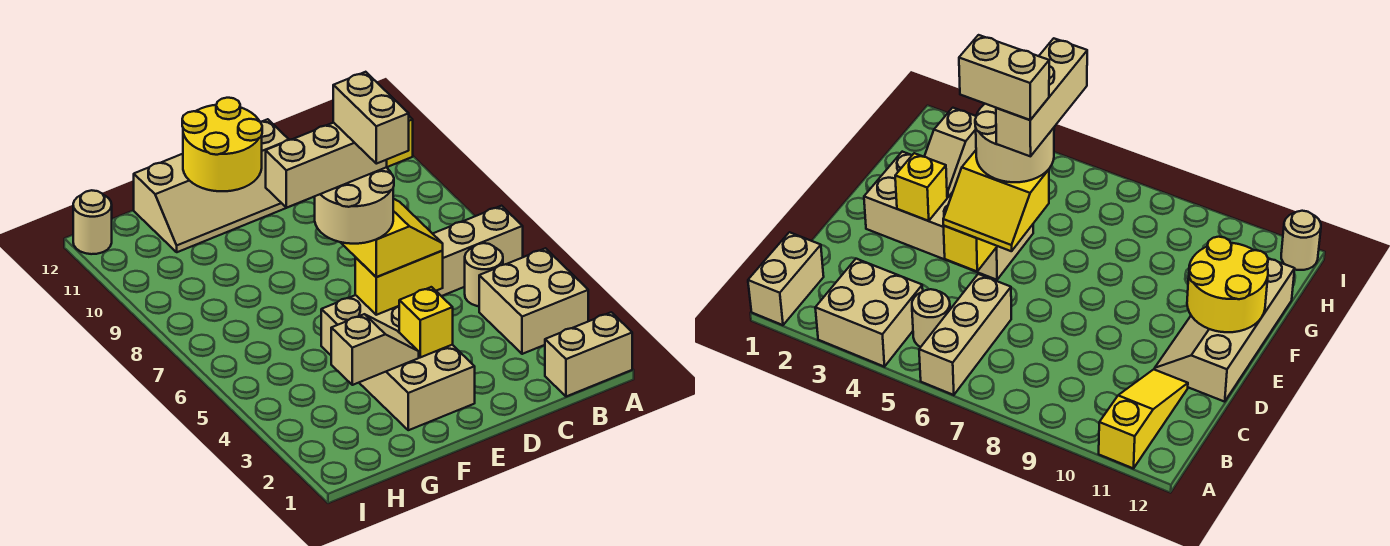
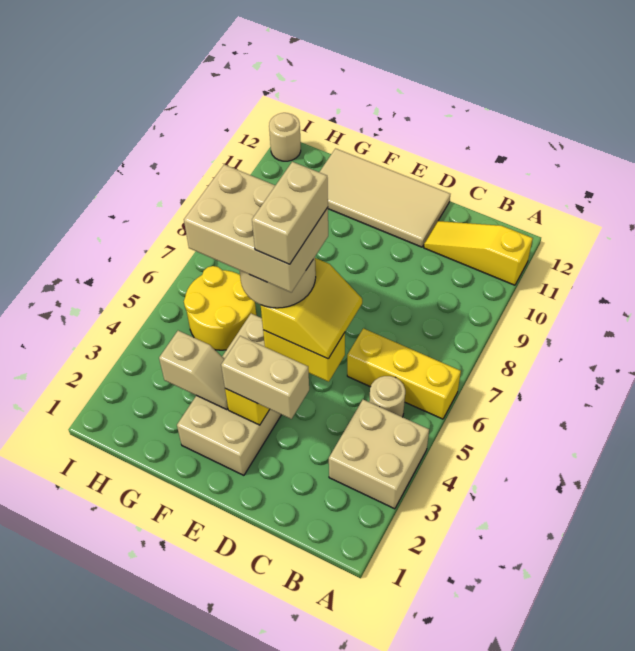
tan brick A1:B1 level 1 -> tan brick D3:E3 level 3
tan brick A6:C6 level 1 -> yellow brick A6:C6 level 1
tan slope D11:G12 level 1 top 12 -> tan tile D11:G12 level 1
tan brick E6:G6 level 5 -> tan brick E5:G6 level 5
yellow round brick E11:F12 level 2 -> yellow round brick G5:H6 level 1

